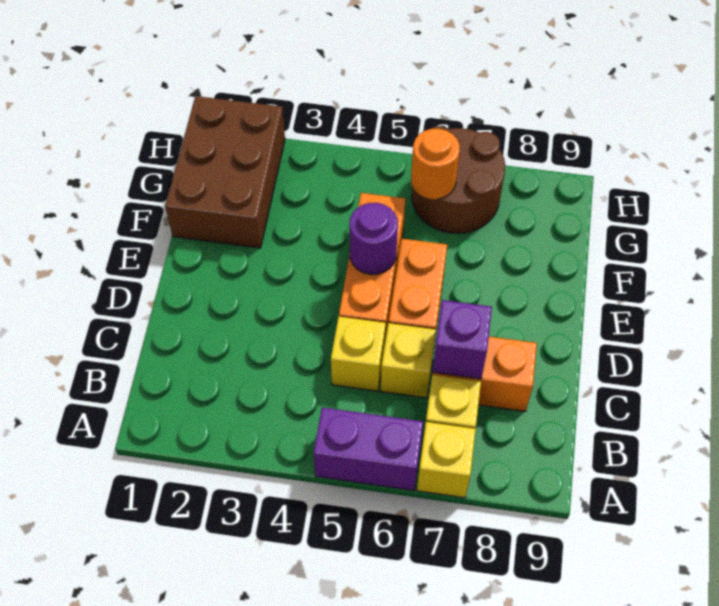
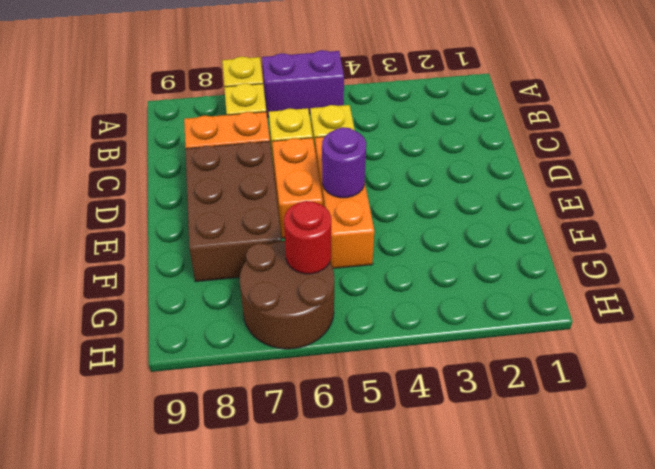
purple brick C7 level 2 -> none
brown brick F1:H2 level 1 -> brown brick D7:F8 level 1
orange round brick G6 level 2 -> red round brick G6 level 2

